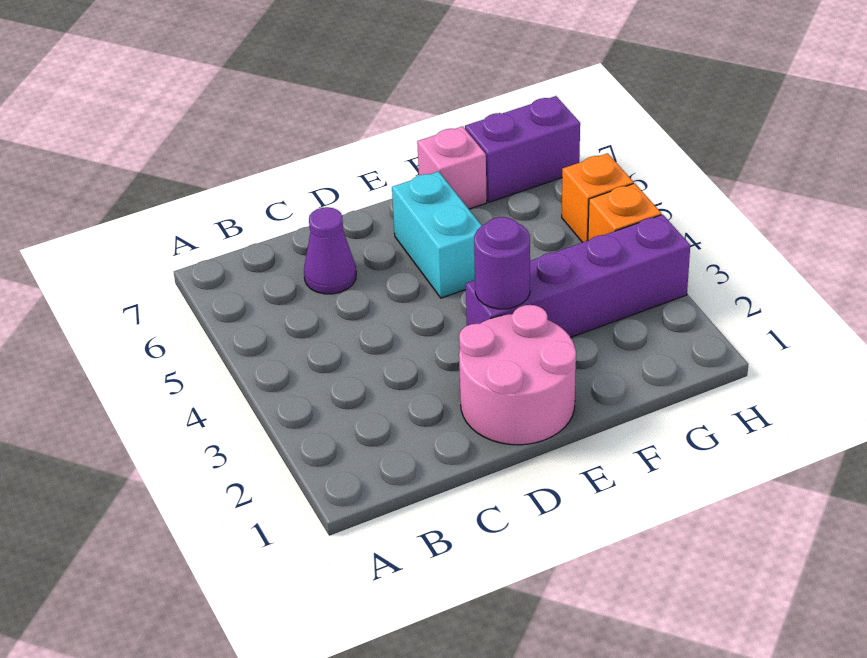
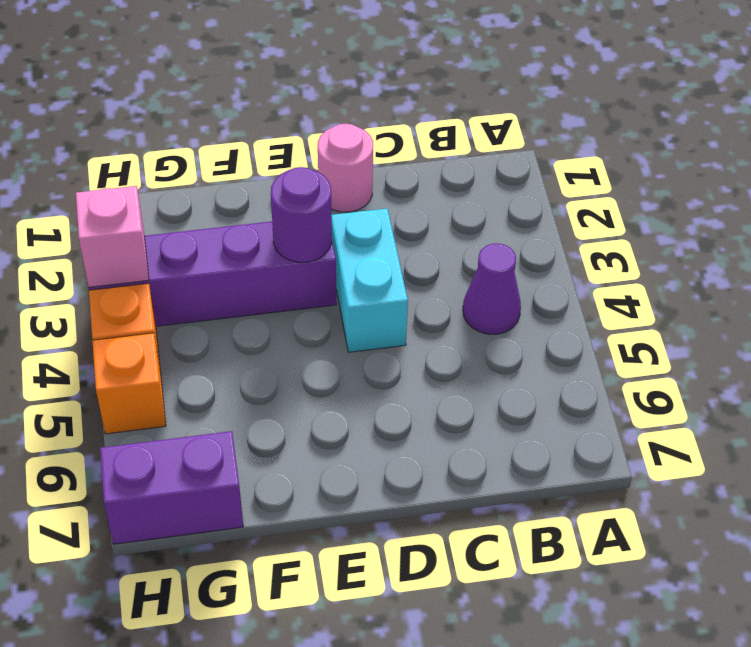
purple cone C6 level 1 -> purple cone B4 level 1
pink round brick D1:E2 level 1 -> pink round brick D1 level 1
cyan brick E5:E6 level 1 -> cyan brick D3:D4 level 1
pink brick F7 level 1 -> pink brick H3 level 2

